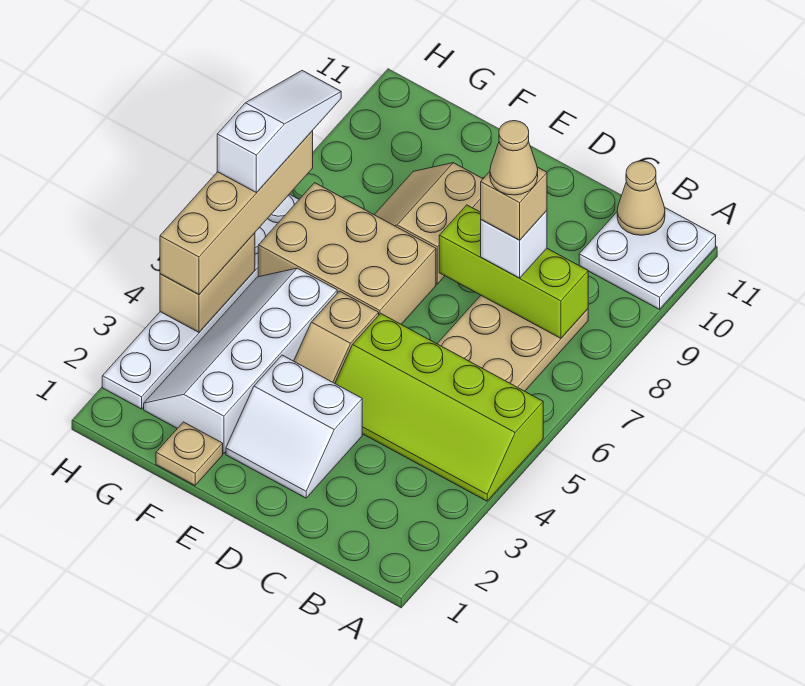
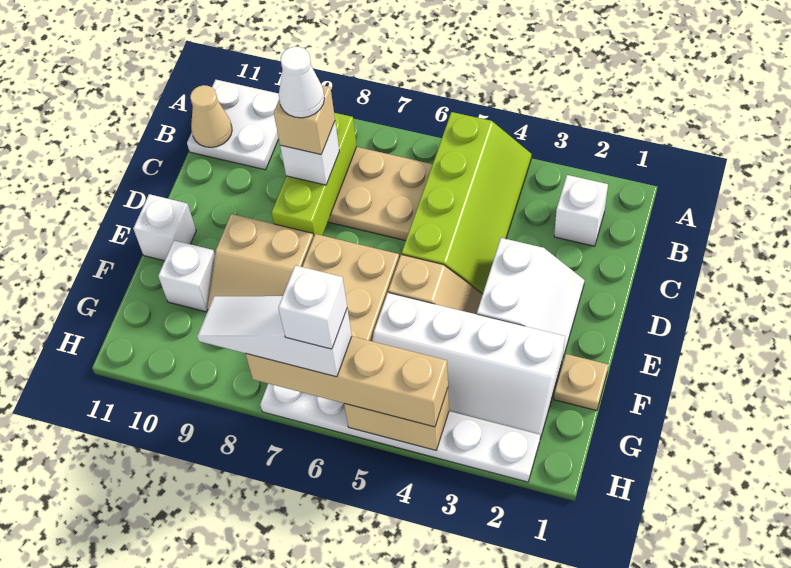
none -> white brick B2 level 1
tan cone C8 level 5 -> white cone C8 level 5
none -> white brick E11 level 1
none -> white brick F10 level 1
none -> white brick H6 level 5

